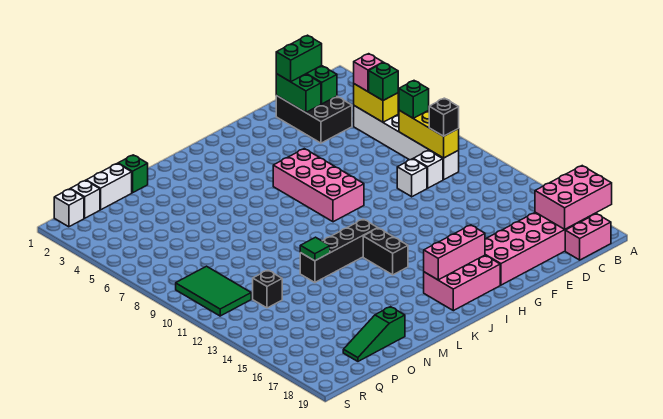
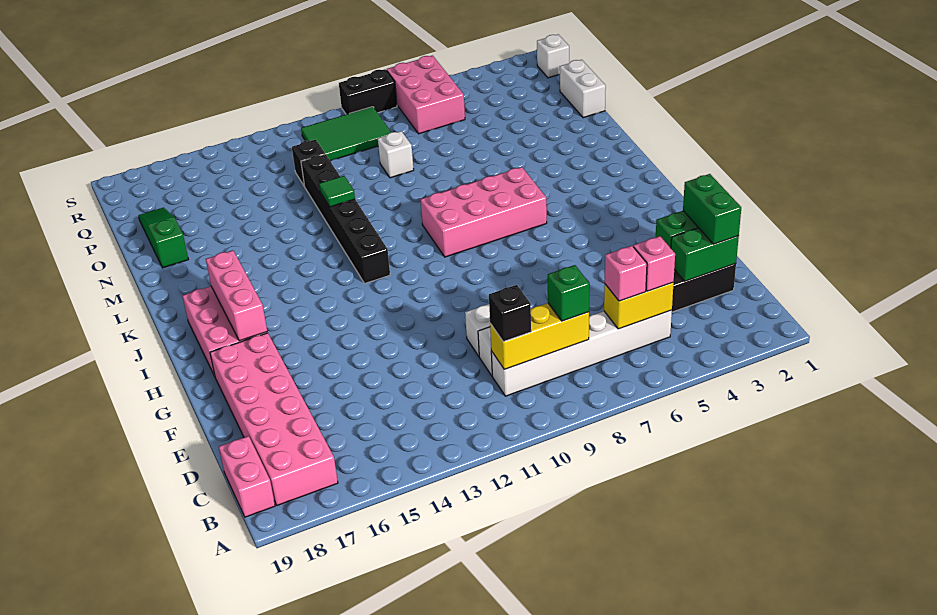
pink brick A17:C18 level 2 -> pink brick Q6:S7 level 1
green brick C6 level 3 -> pink brick C6 level 3
pink brick H6:I9 level 1 -> pink brick J6:K9 level 1
black brick J12:M12 level 1 -> black brick J12:O12 level 1
black brick J13:J14 level 1 -> black brick S8:S9 level 1
green brick N1 level 1 -> none
white brick Q1 level 1 -> white brick O9 level 1

